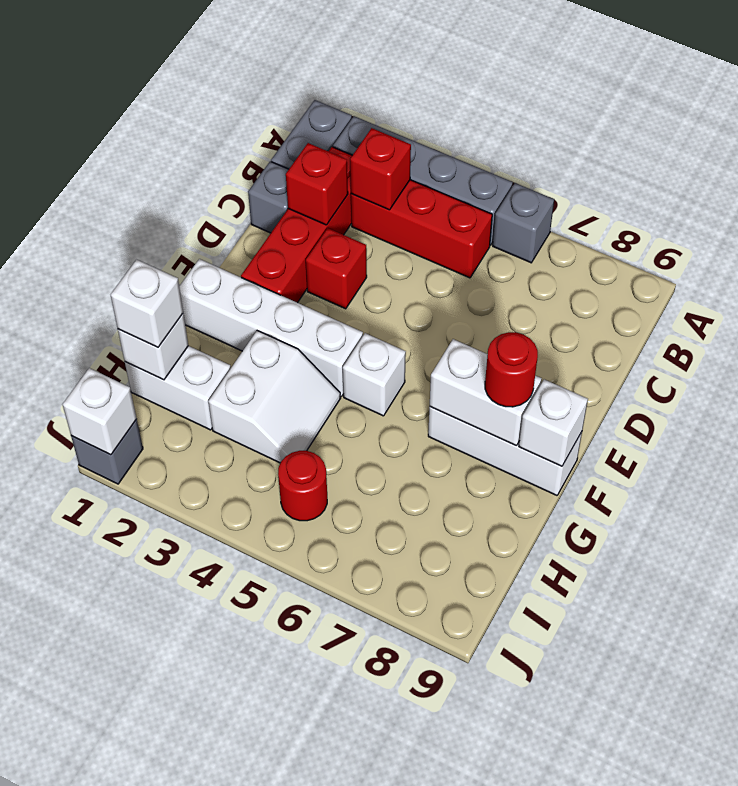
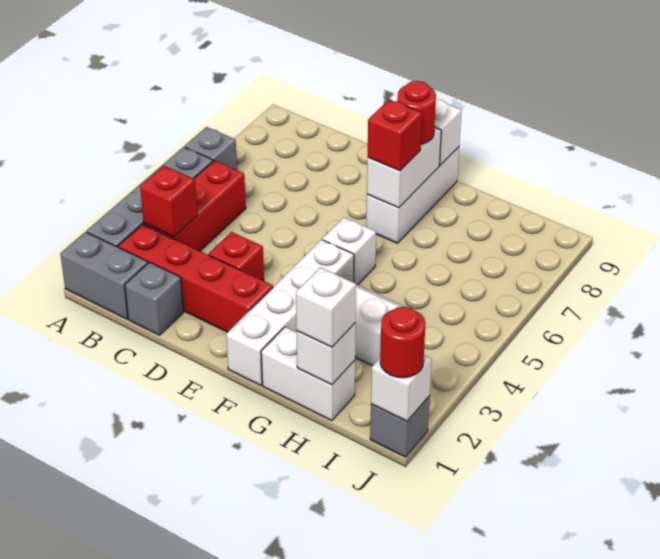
red brick C2 level 2 -> red brick F7 level 3
white brick H1:H2 level 1 -> white brick G1:H1 level 1
red round brick I5 level 1 -> red round brick J1 level 3

